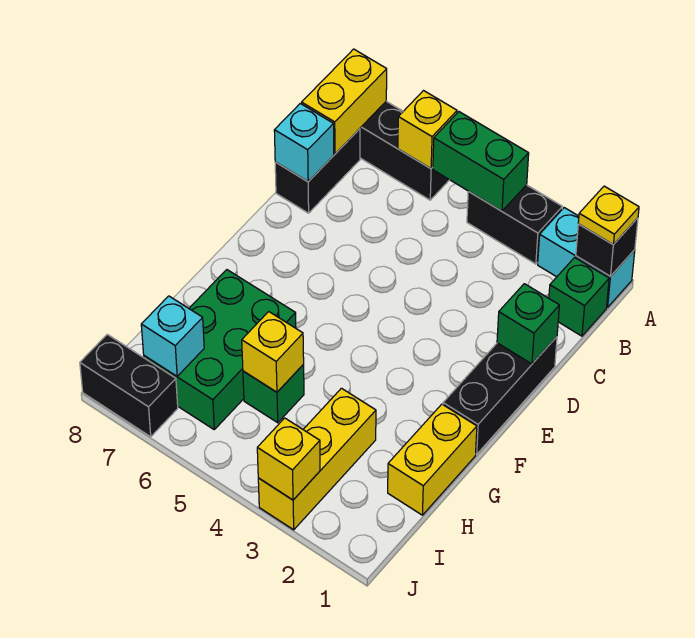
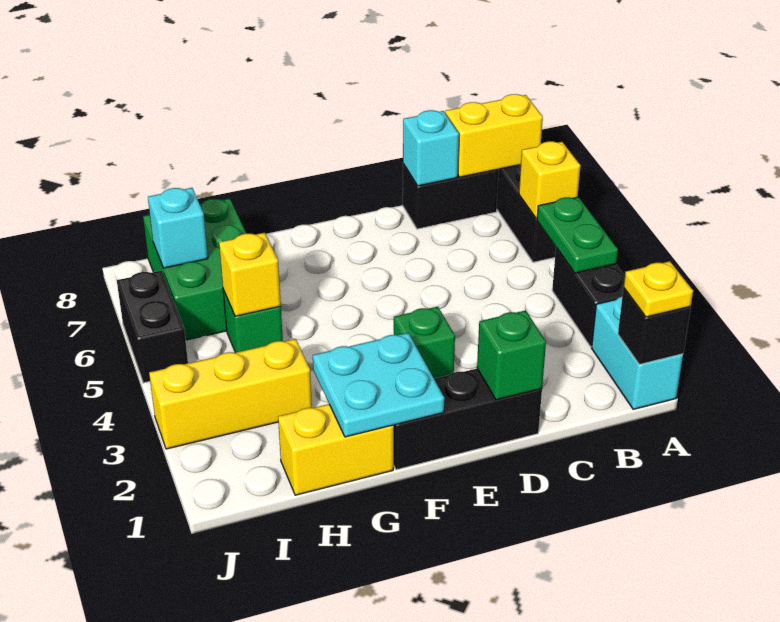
green brick A4:A5 level 2 -> green plate A4:A5 level 2
green brick B1 level 1 -> green brick E3 level 1
none -> cyan plate F1:G2 level 2
green brick G6:I7 level 1 -> green brick H6:I8 level 1
yellow brick J3 level 2 -> none
black brick J7:J8 level 1 -> black brick J5:J6 level 1

